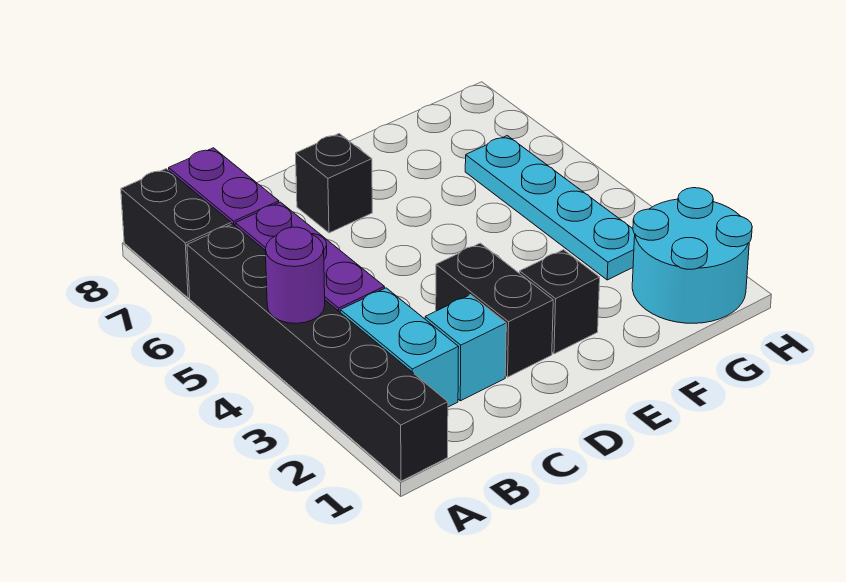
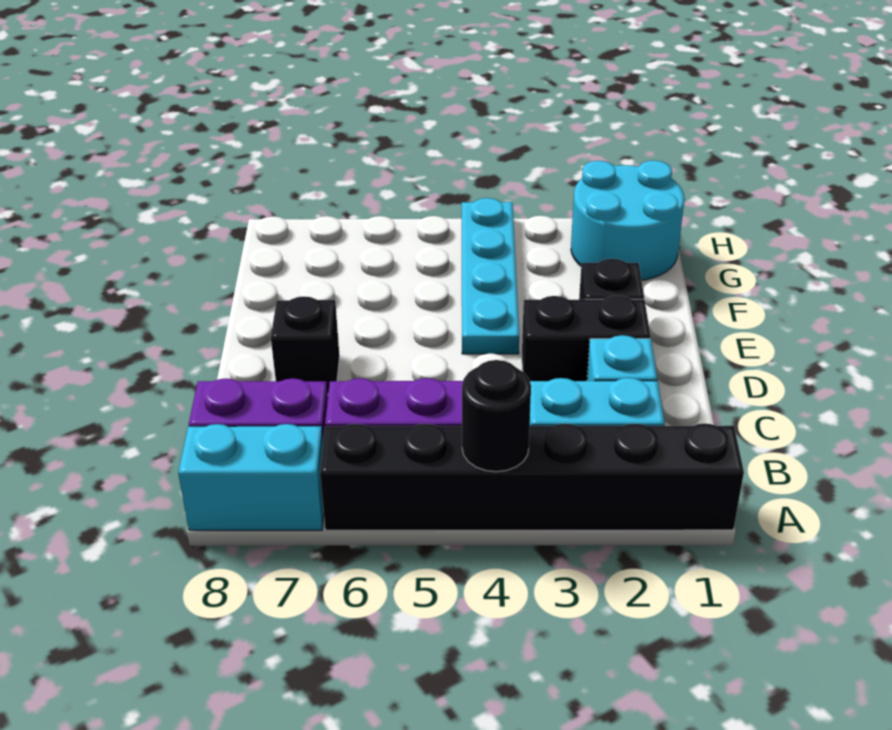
purple round brick A4 level 2 -> black round brick A4 level 2
black brick A7:A8 level 1 -> cyan brick A7:A8 level 1
cyan plate G3:G6 level 1 -> cyan plate E4:H4 level 1

